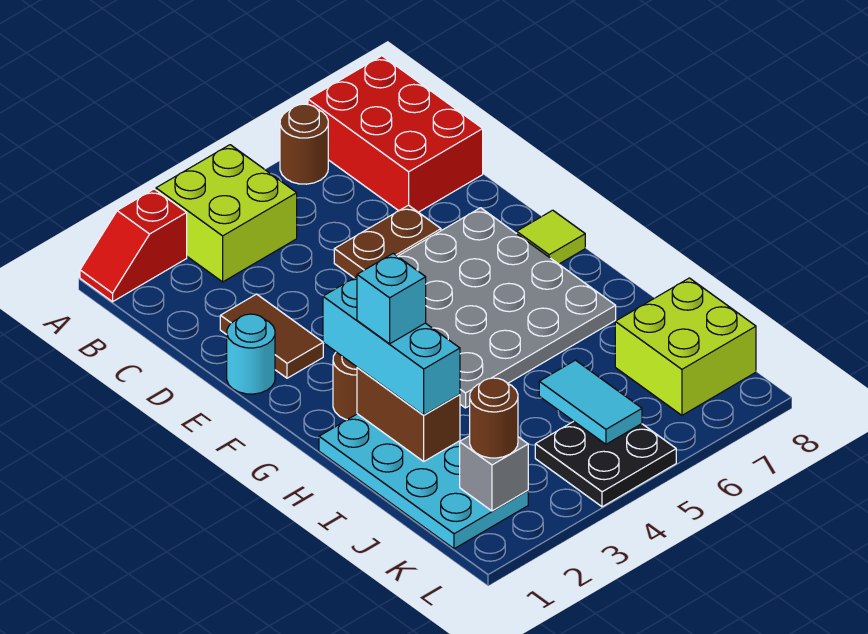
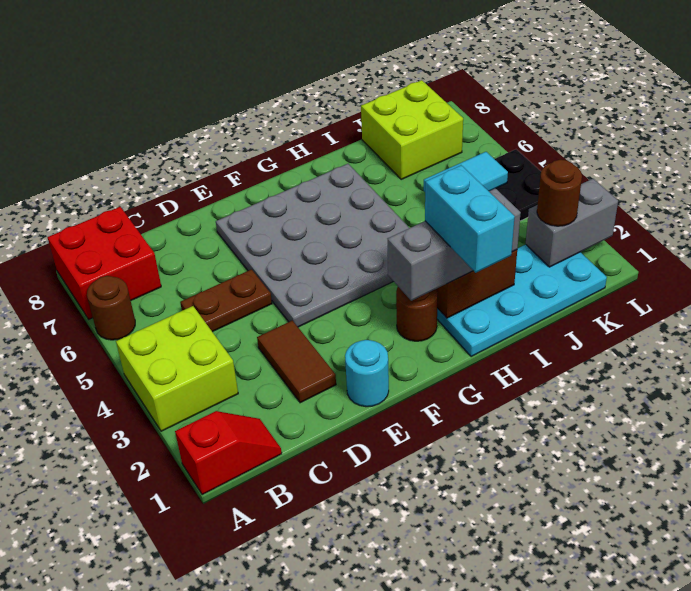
red slope A1:A2 level 1 top 2 -> red slope A1:B1 level 1 top A
red brick A7:C8 level 1 -> red brick A7:B8 level 1
brown tile D2:E2 level 1 -> brown tile D2:D3 level 1
brown plate D5:D6 level 1 -> brown plate C5:D5 level 1
lime tile F8 level 1 -> none
cyan brick G2:I2 level 3 -> grey brick G2:I2 level 3
cyan brick H2 level 4 -> cyan brick H1:H2 level 4
grey brick K2 level 2 -> grey brick K2:L2 level 2

